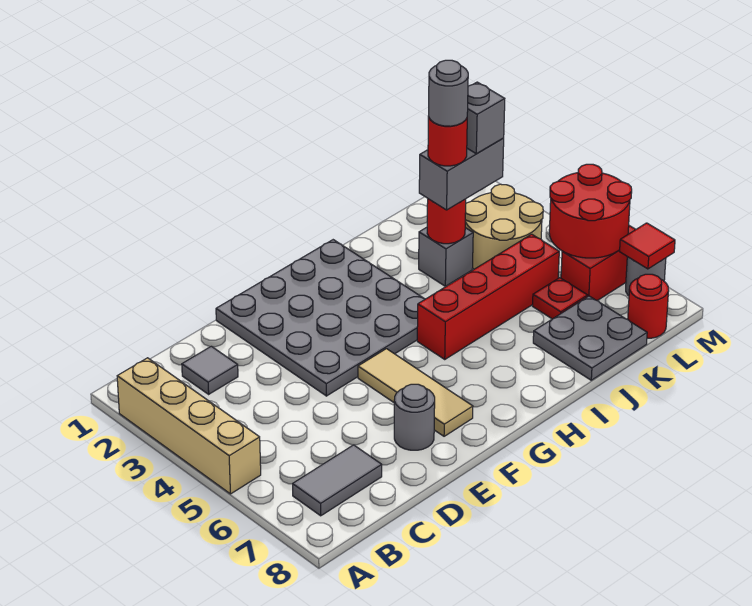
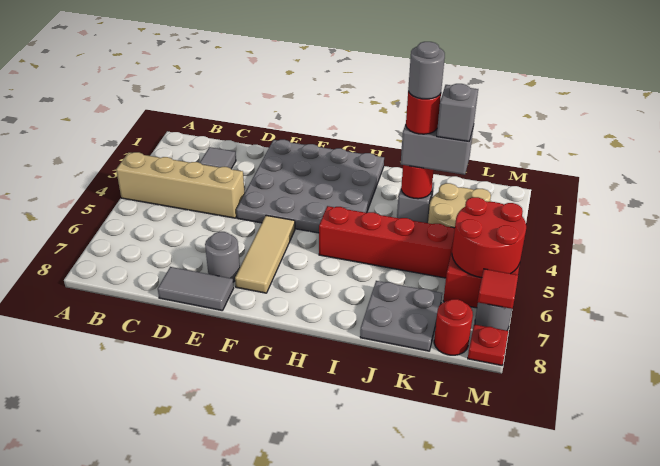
tan brick A2:A5 level 1 -> tan brick A4:D4 level 1
grey tile B7:C7 level 1 -> grey tile D8:E8 level 1
red plate K6 level 1 -> red plate M8 level 1

